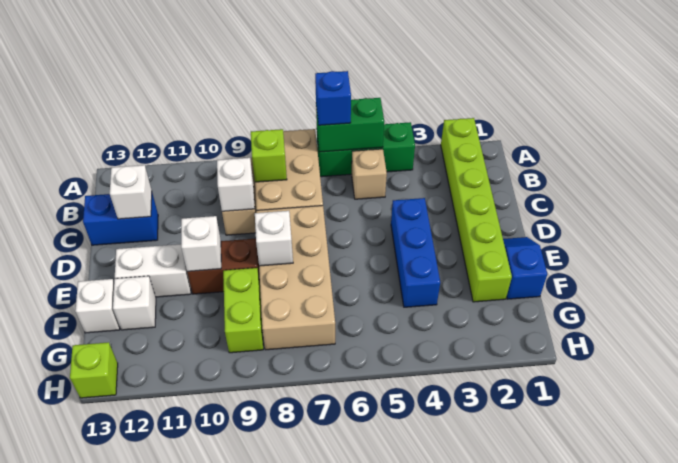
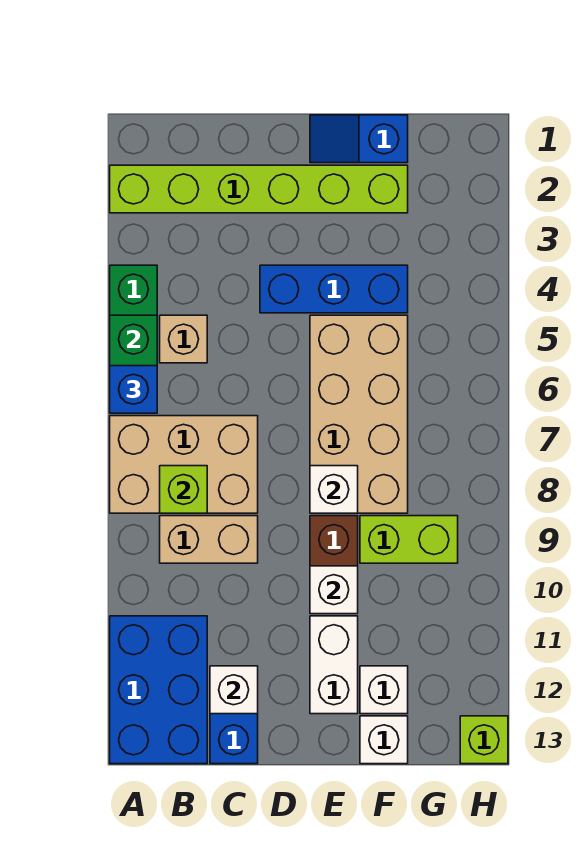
none -> blue brick A11:B13 level 1
white brick C9 level 2 -> none
tan brick D7:G8 level 1 -> tan brick E5:F8 level 1

